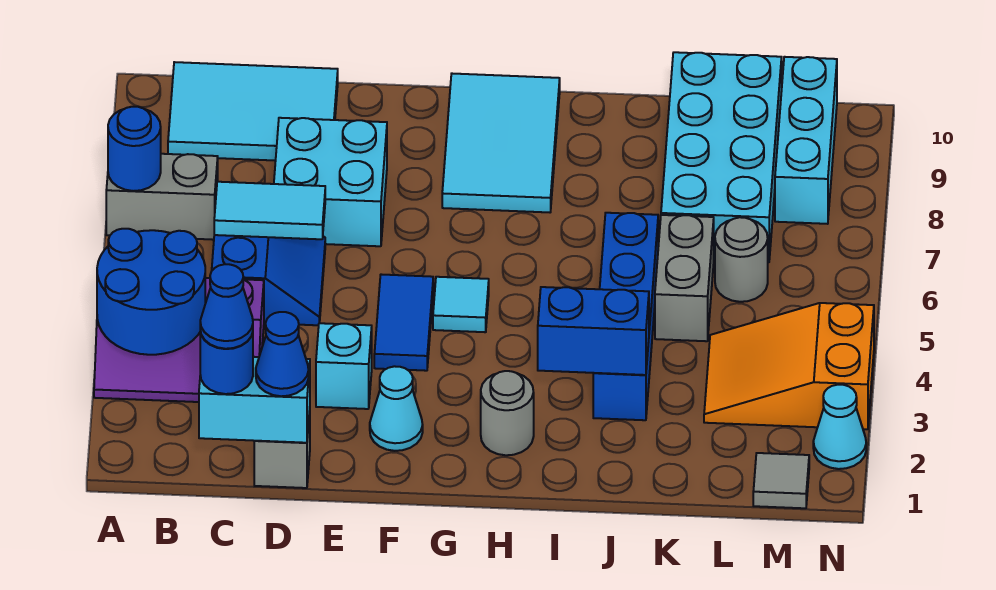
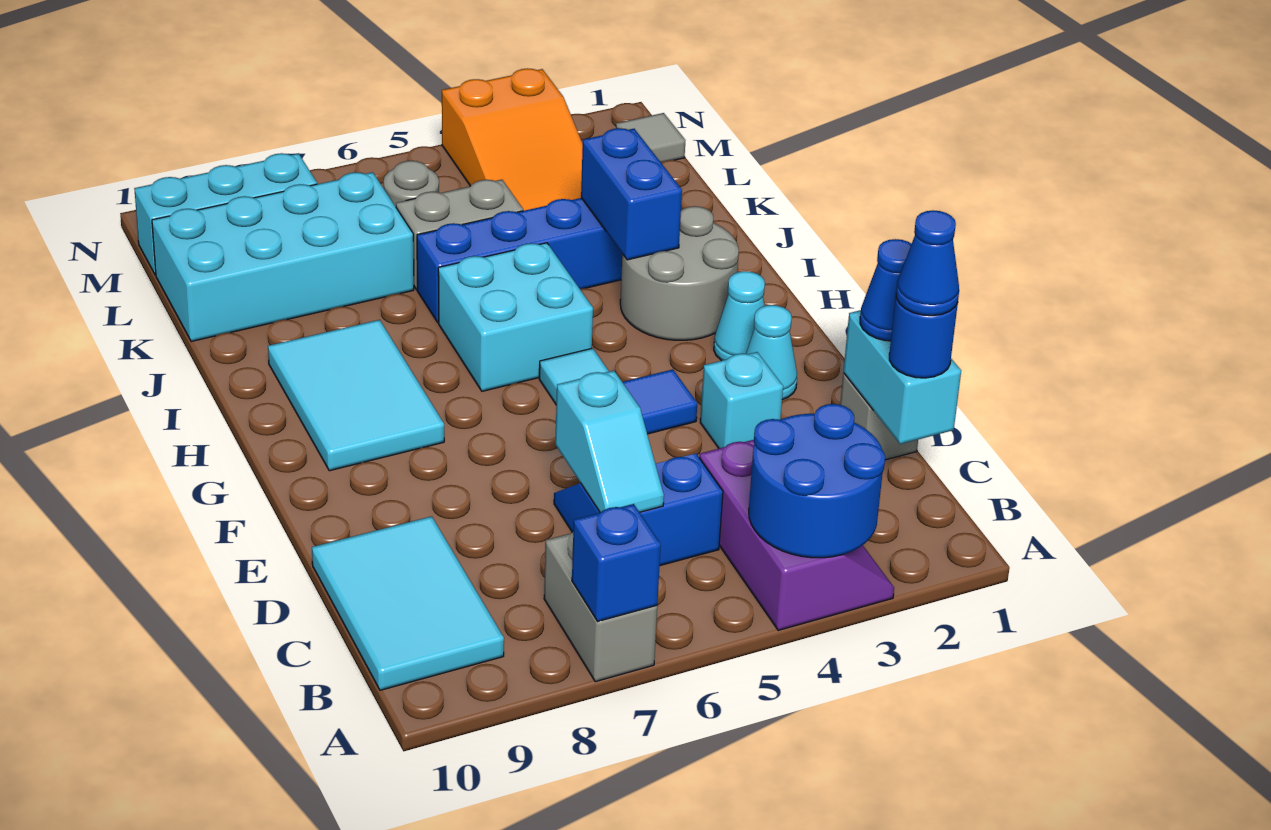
blue round brick A7 level 2 -> blue brick A7 level 2
cyan tile C6:D6 level 2 -> cyan slope C6:D6 level 2 top D
cyan brick D7:E8 level 1 -> cyan brick H5:I6 level 1
cyan tile G8:H10 level 1 -> cyan tile G8:I9 level 1
grey round brick H2 level 1 -> grey round brick H2:I3 level 1
cyan cone N2 level 1 -> cyan cone G2 level 1

